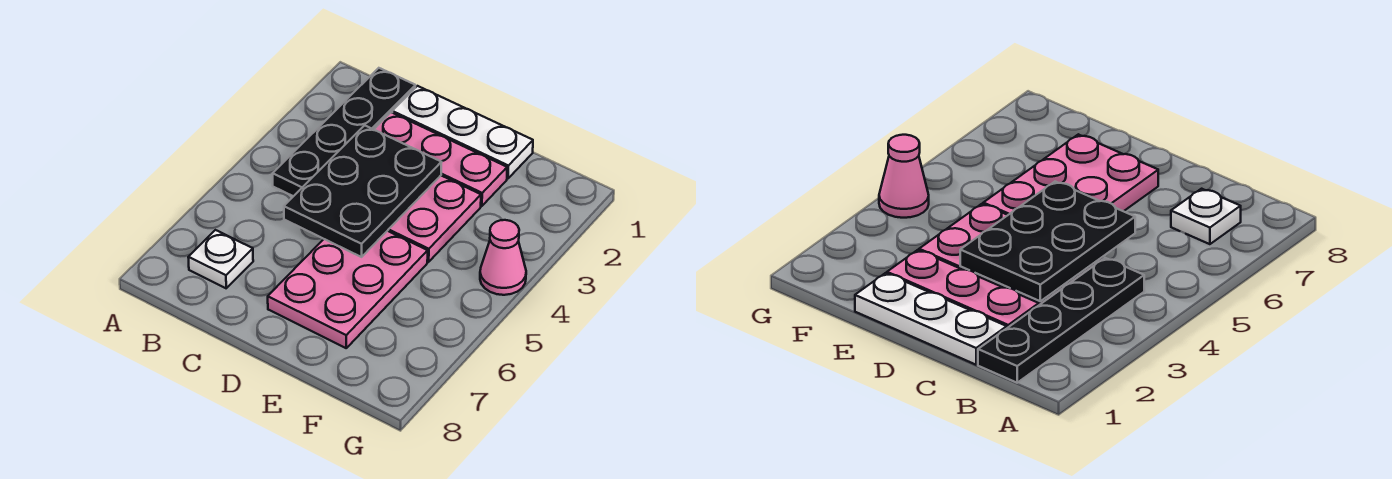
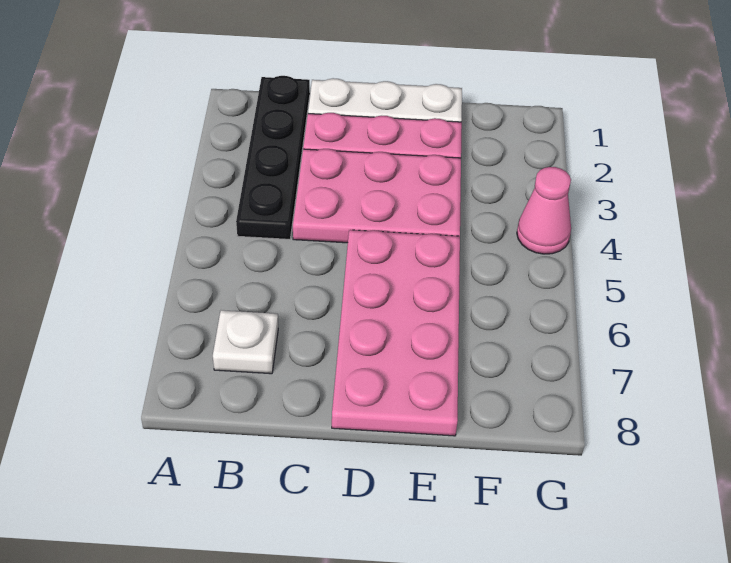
black plate C3:D5 level 2 -> none
pink plate D5:E7 level 1 -> pink plate D5:E8 level 1

